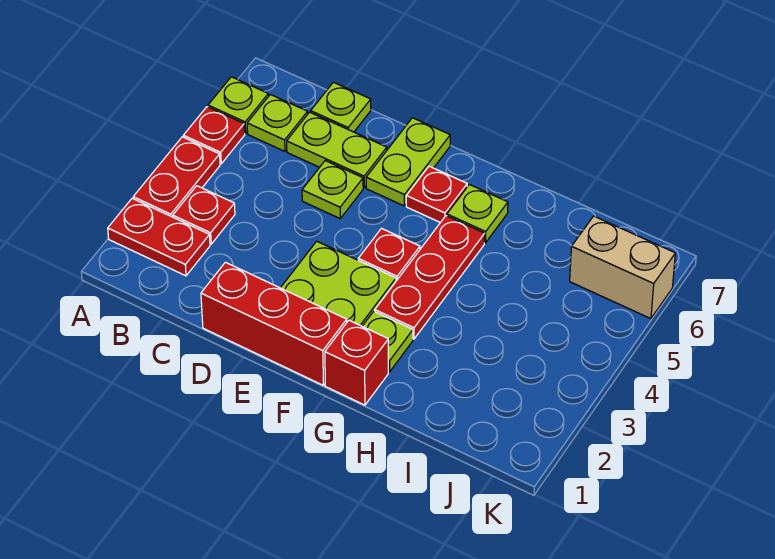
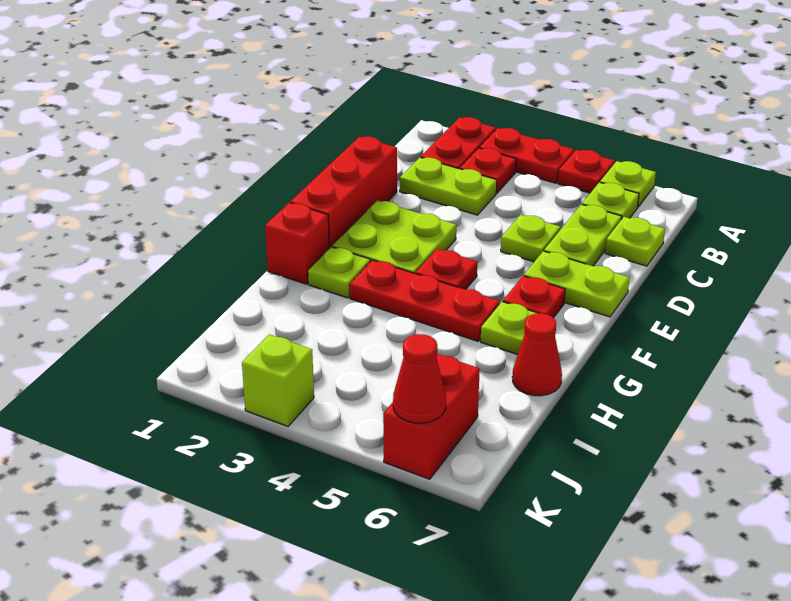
none -> lime plate C2:C3 level 1
none -> red cone H7 level 1
tan brick J6:K6 level 1 -> red brick J6:K6 level 1
none -> lime brick K3 level 1
none -> red cone K6 level 2

